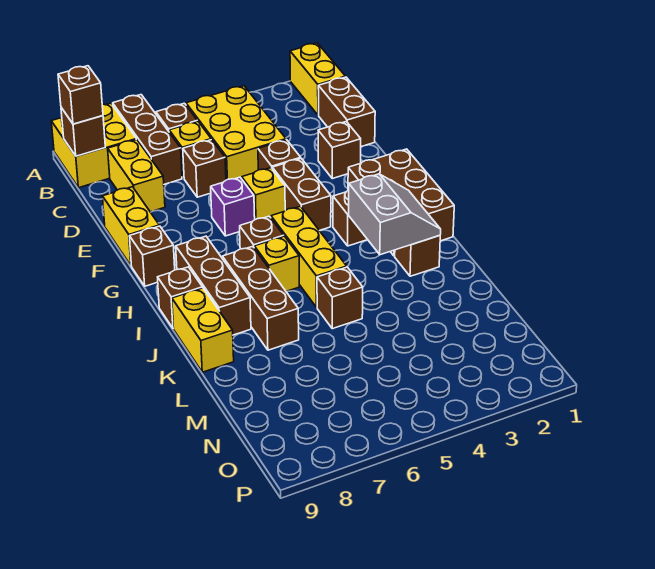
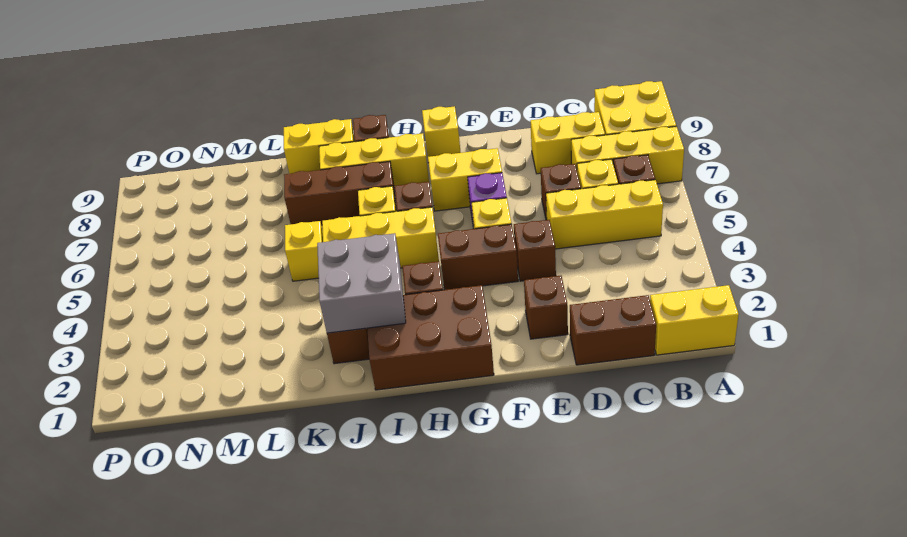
brown brick A7:C7 level 1 -> yellow brick A7:C7 level 1
yellow brick B4:D5 level 1 -> yellow brick B5:D5 level 1
brown brick B9 level 2 -> none
brown brick B9 level 3 -> none
yellow brick E9:F9 level 1 -> yellow brick F7:G7 level 1
brown brick G9 level 1 -> yellow brick G9 level 1
brown brick H8:J8 level 1 -> yellow brick H8:J8 level 1
grey slope I2:J3 level 2 top 3 -> grey brick I2:J3 level 2
brown brick K5 level 1 -> yellow brick K5 level 1

